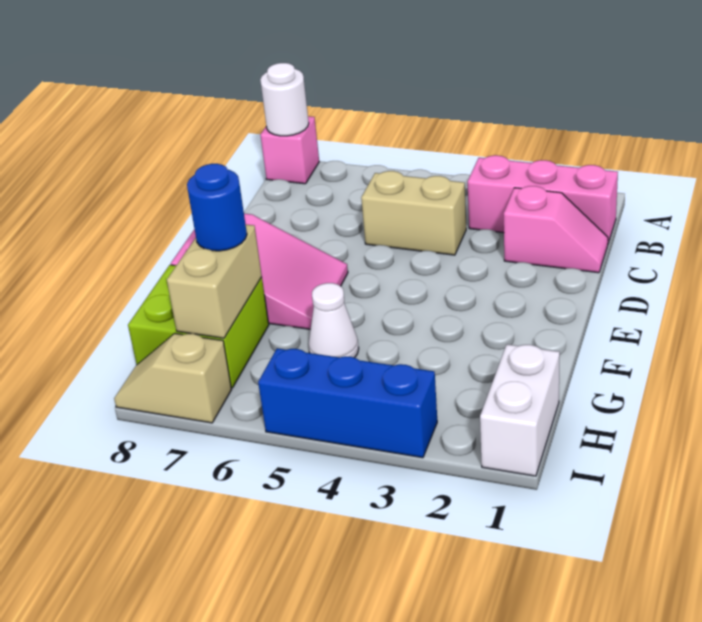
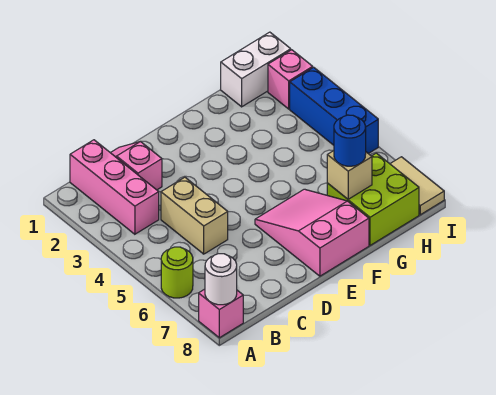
none -> lime round brick A6 level 1
white cone G5 level 1 -> none
tan brick G7:H7 level 2 -> tan brick G7 level 2
none -> pink brick I2 level 1
tan slope I7:I8 level 1 top 7 -> tan tile I7:I8 level 1

